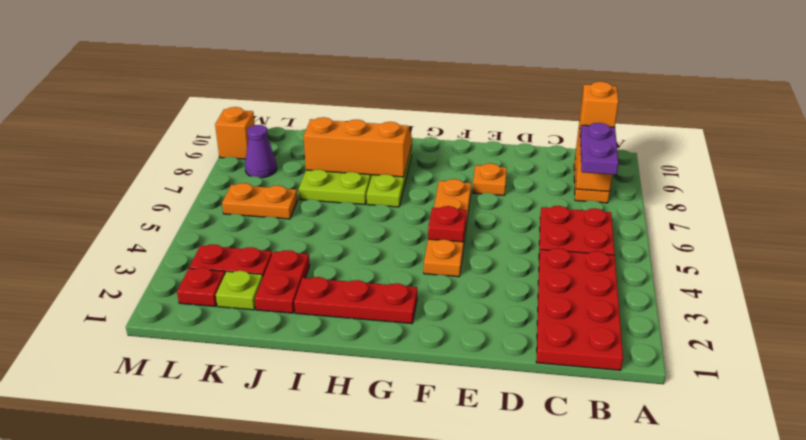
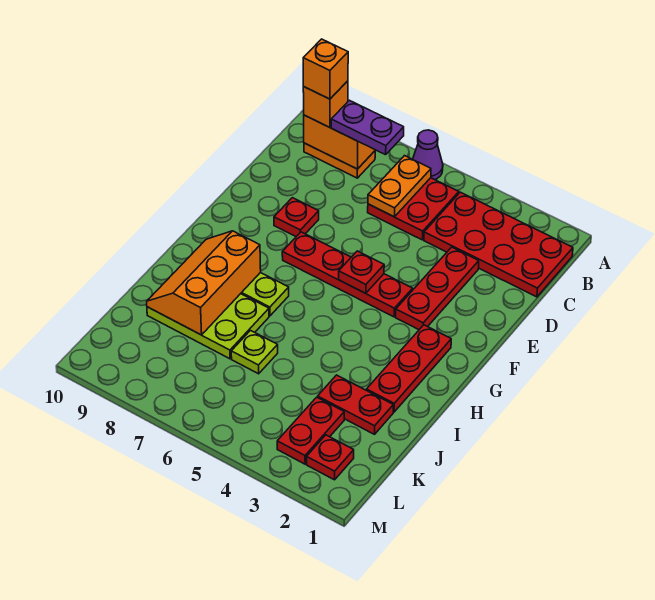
none -> red plate D3:F3 level 1
orange plate E8 level 1 -> red plate E8 level 1
orange plate F4:F7 level 1 -> red plate F4:F7 level 1
lime plate K2 level 1 -> lime plate J6 level 1
orange plate K6:L6 level 1 -> orange plate B6:C6 level 2
purple cone L8 level 1 -> purple cone A6 level 1
orange brick M9 level 1 -> orange brick B9 level 4

